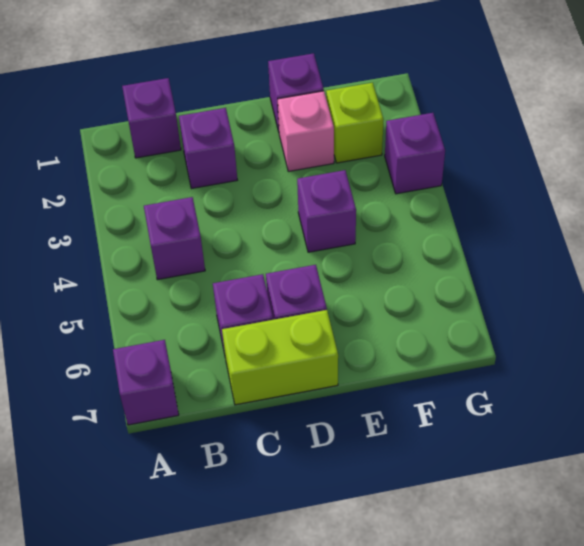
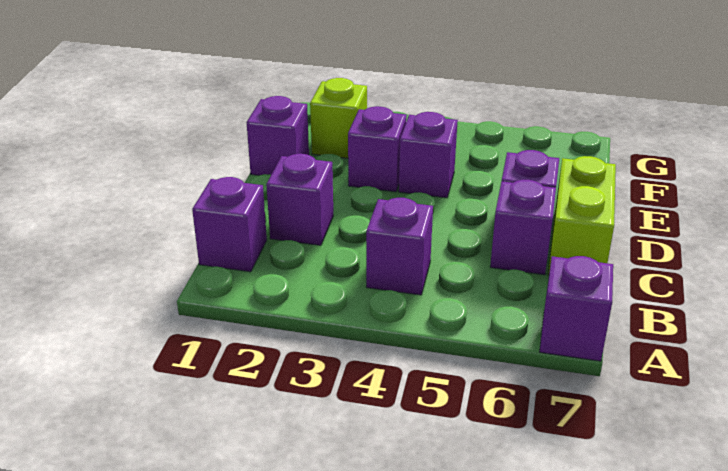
pink brick E2 level 1 -> none
purple brick G3 level 1 -> purple brick E3 level 1

